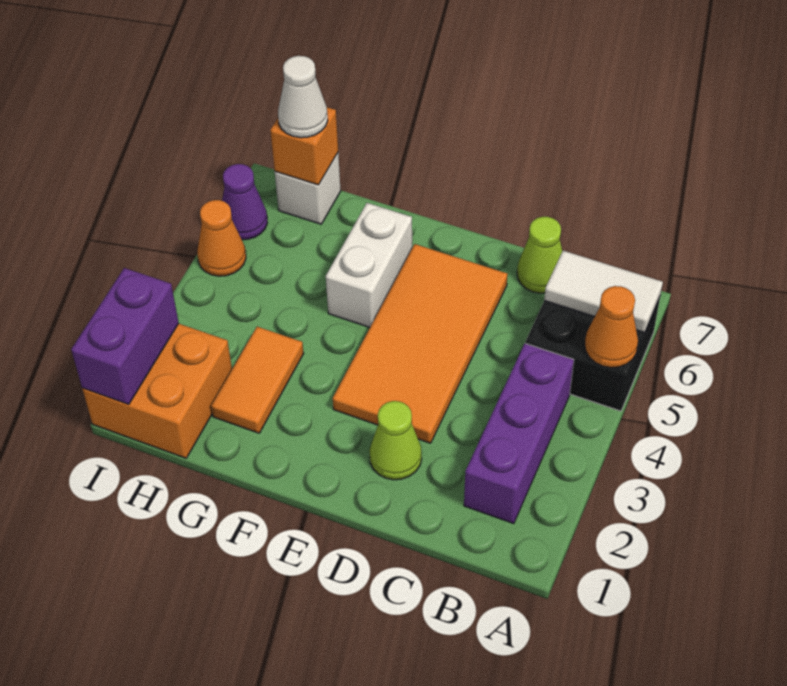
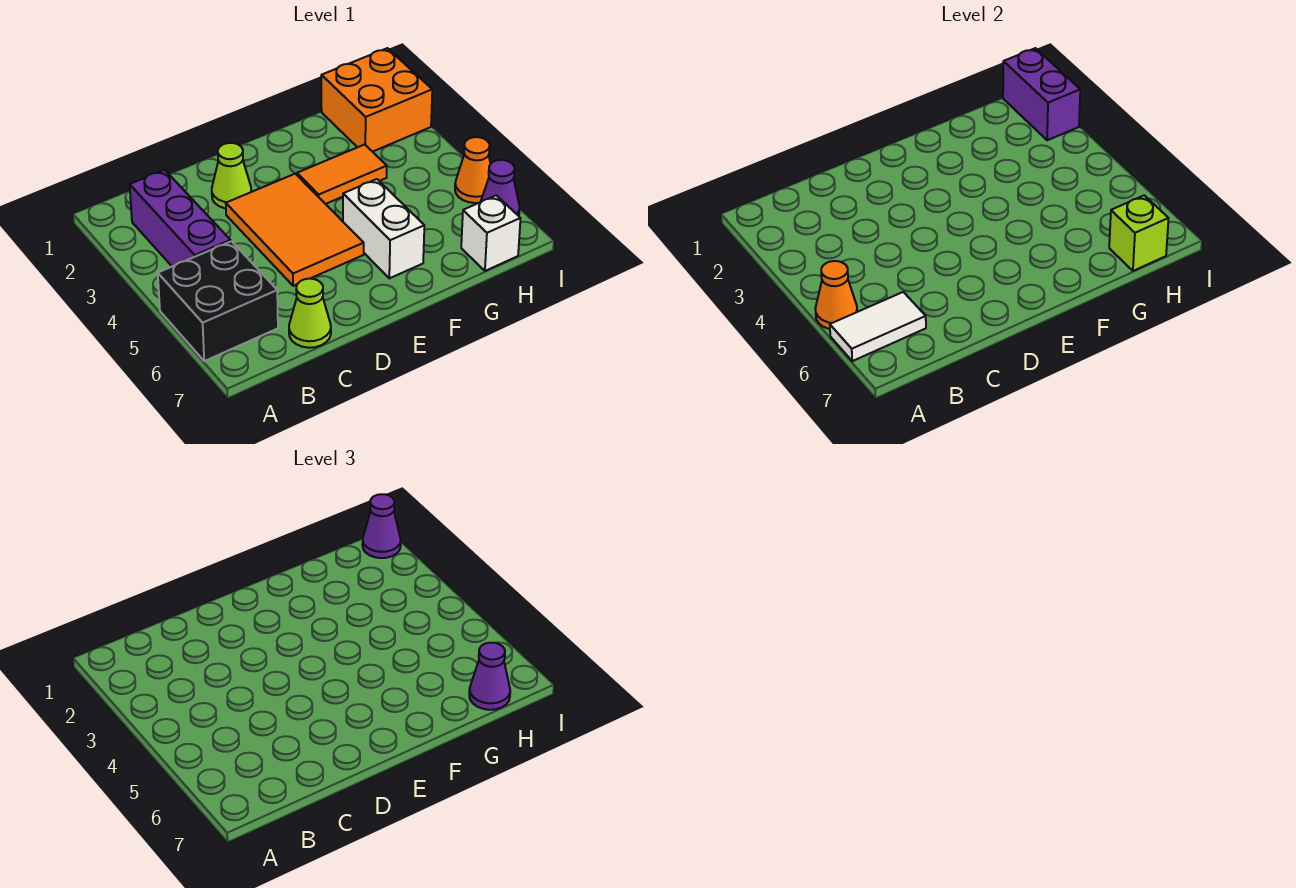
orange tile D3:E6 level 1 -> orange tile D3:E5 level 1
orange tile G2:G3 level 1 -> orange tile F3:G3 level 1
orange brick H7 level 2 -> lime brick H7 level 2
white cone H7 level 3 -> purple cone H7 level 3
none -> purple cone I1 level 3

